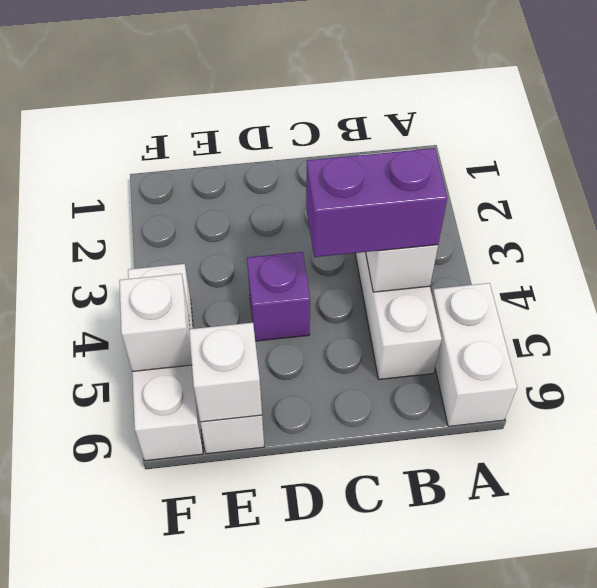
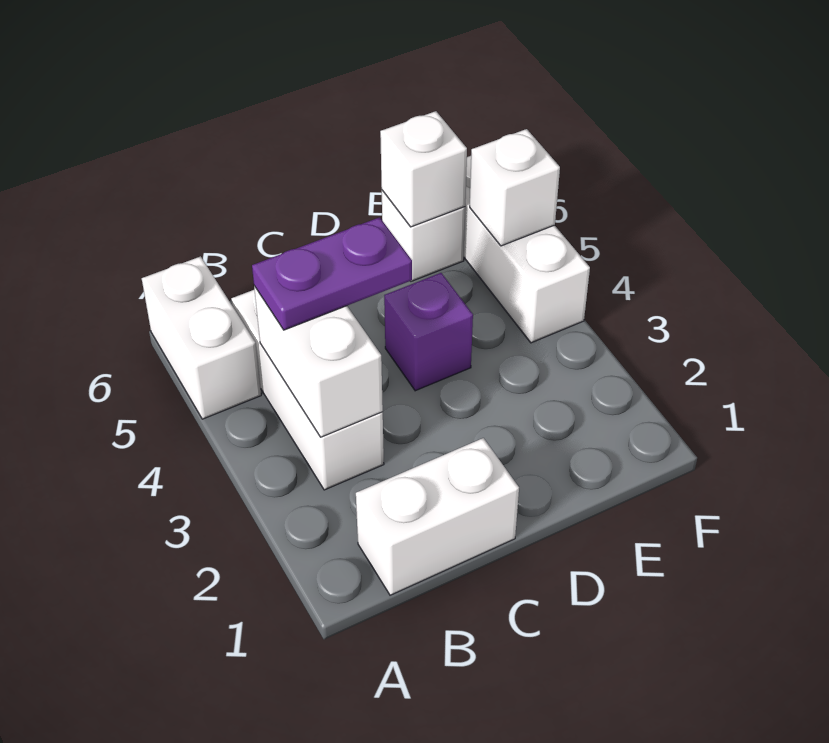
none -> white brick B1:C1 level 1
purple brick B4:C4 level 3 -> purple plate B4:C4 level 3

